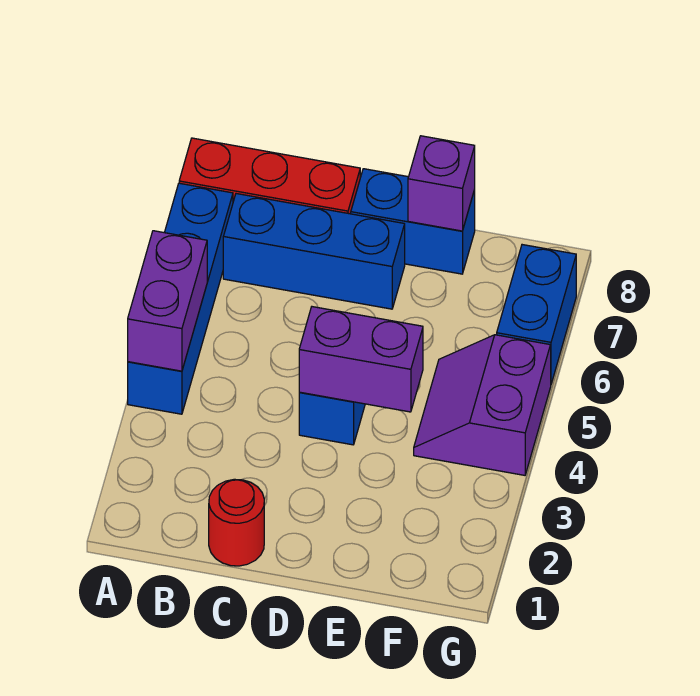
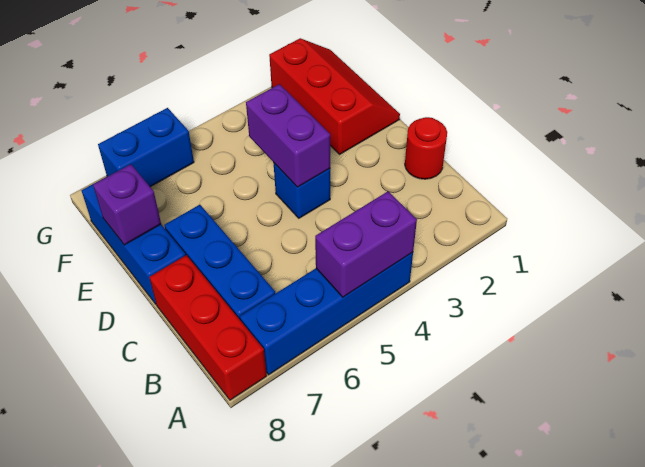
blue brick D8:E8 level 1 -> blue brick D8:F8 level 1
none -> red slope E1:G2 level 1 top 2
purple slope F4:G5 level 1 top G -> none

